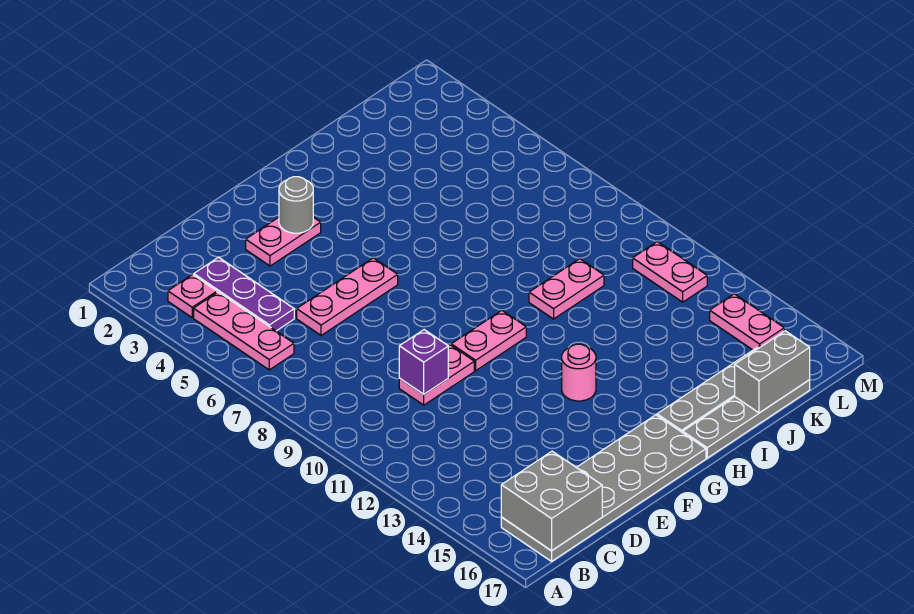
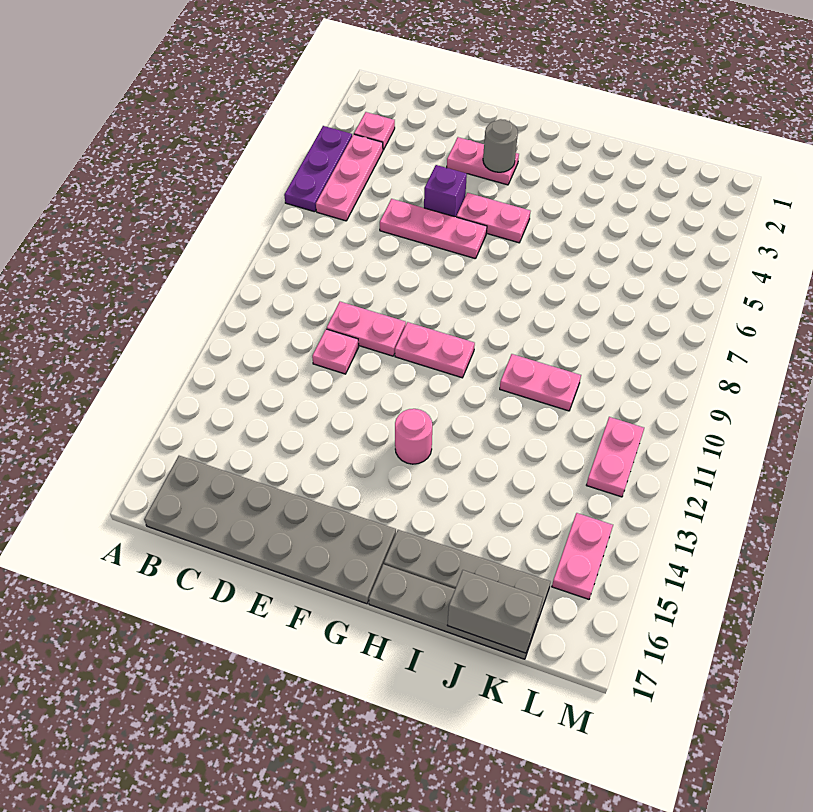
grey brick B16:C17 level 2 -> none
purple plate C3:C5 level 1 -> purple plate A4:A6 level 1
purple brick D10 level 2 -> purple brick E5 level 1
none -> pink plate D11 level 1
none -> pink plate F5:G5 level 1

